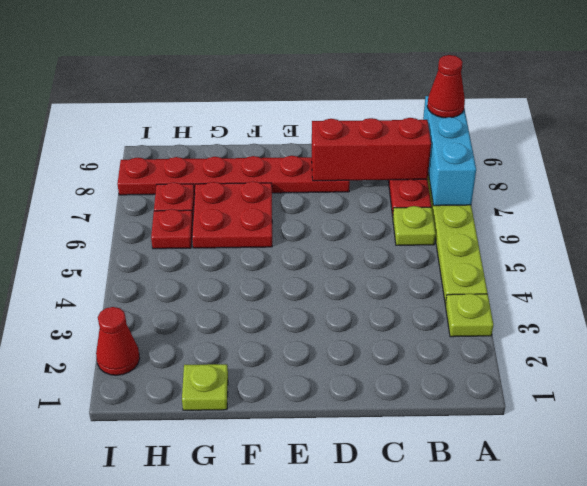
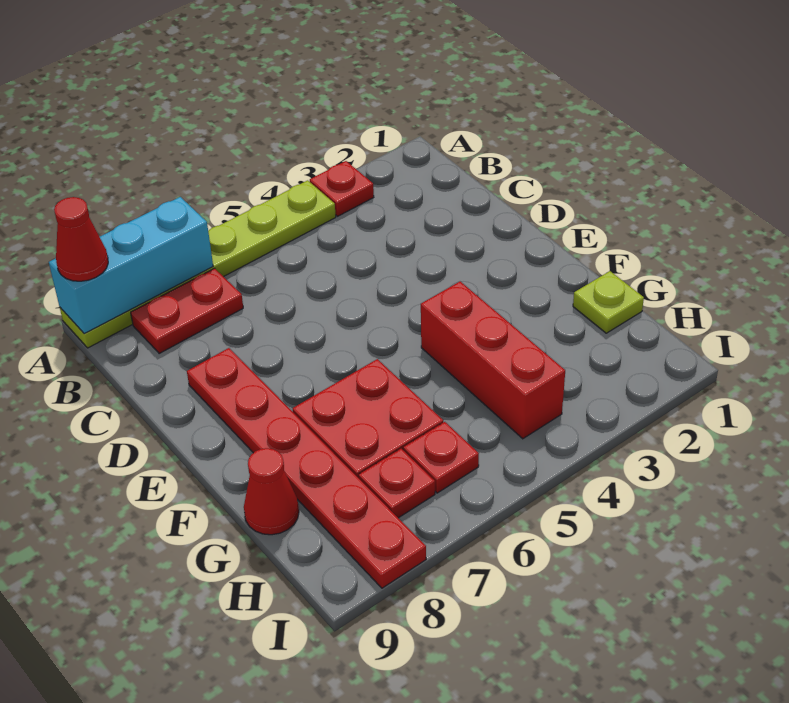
lime plate A3 level 1 -> red plate A3 level 1
lime plate B6 level 1 -> none
red brick B8:D8 level 2 -> red brick F4:H4 level 1
red cone I2 level 1 -> red cone G9 level 1

